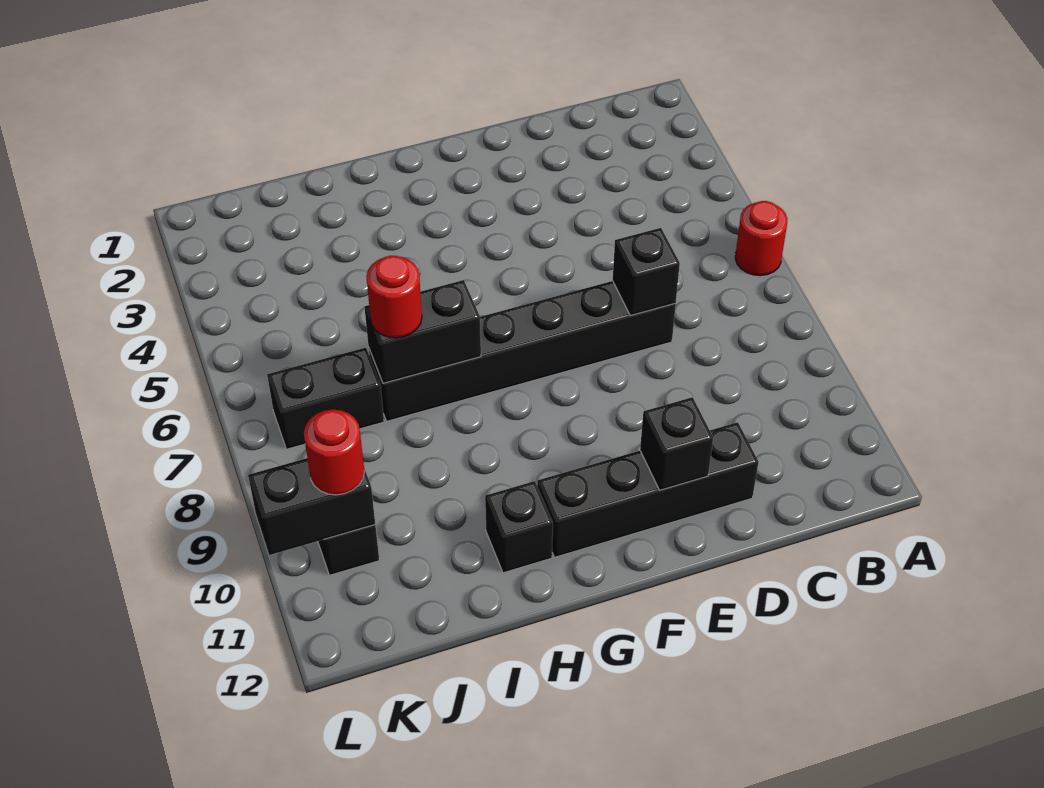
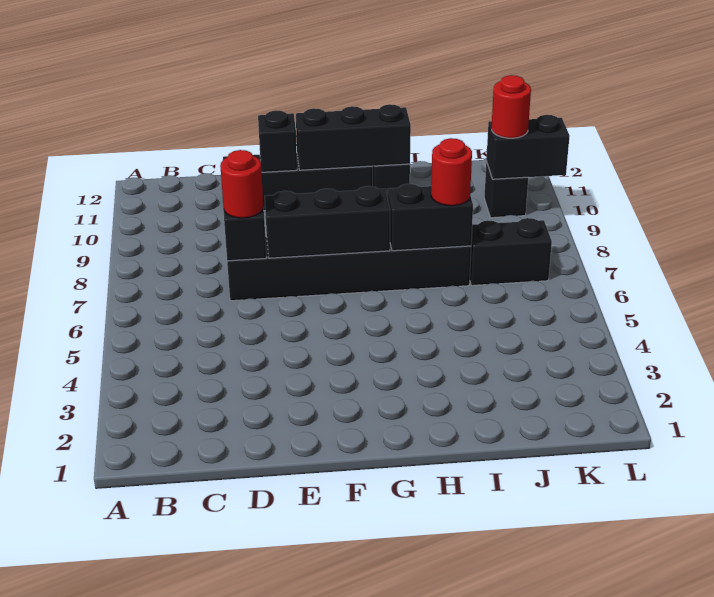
red round brick A6 level 1 -> red round brick D7 level 3
none -> black brick E7:G7 level 2
none -> black brick F11:H11 level 2

